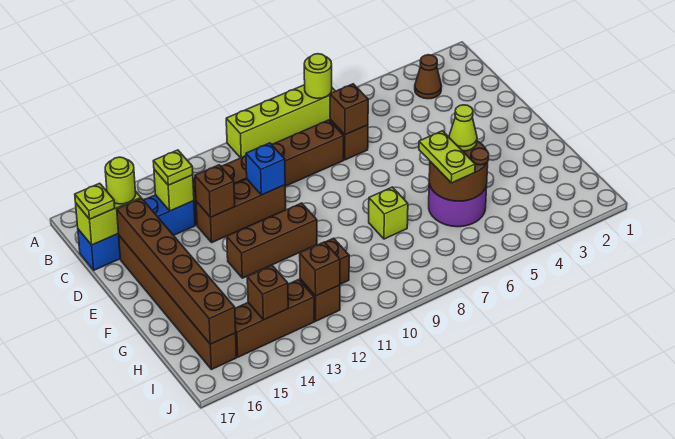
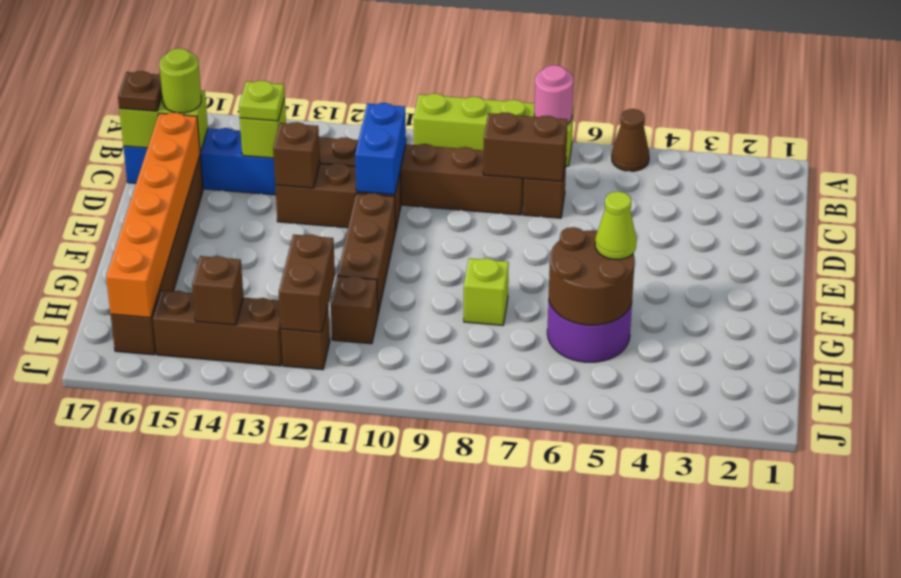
lime round brick A7 level 2 -> pink round brick A7 level 2
brown cone B3 level 1 -> brown cone A5 level 1
brown brick C7 level 2 -> brown brick C7:C8 level 2
lime plate C17 level 3 -> brown plate C17 level 3
blue brick D11 level 2 -> blue brick C11:D11 level 2
brown brick D16:I16 level 2 -> orange brick D16:I16 level 2
brown brick F11:F13 level 1 -> brown brick E11:G11 level 1
lime plate G6:H6 level 3 -> none
brown brick I12 level 2 -> brown brick H12:I12 level 2

